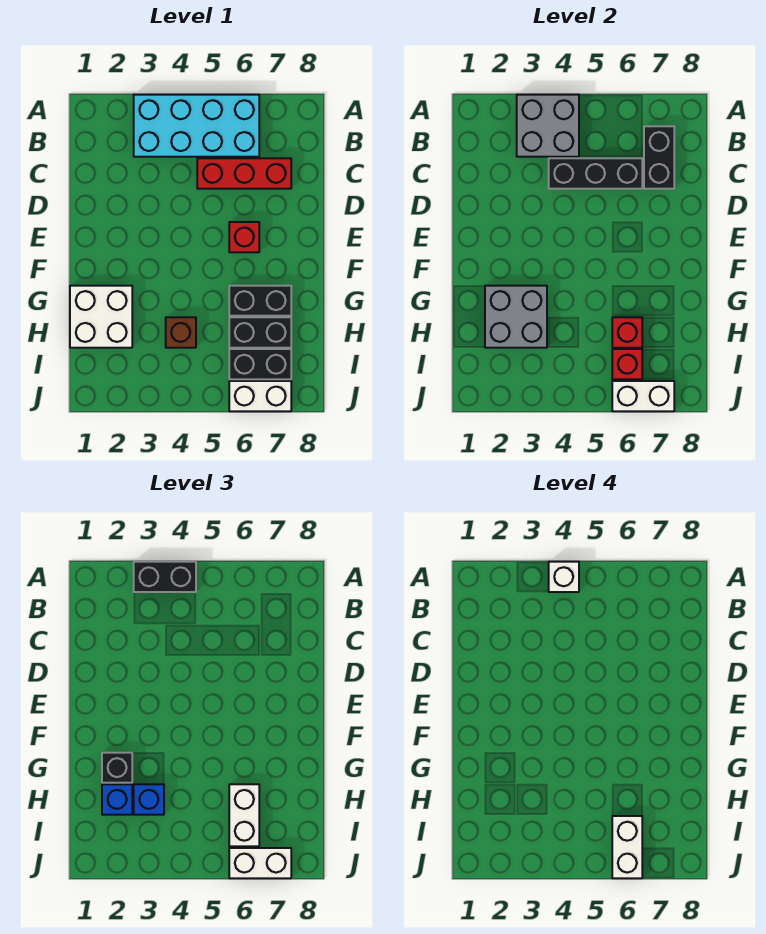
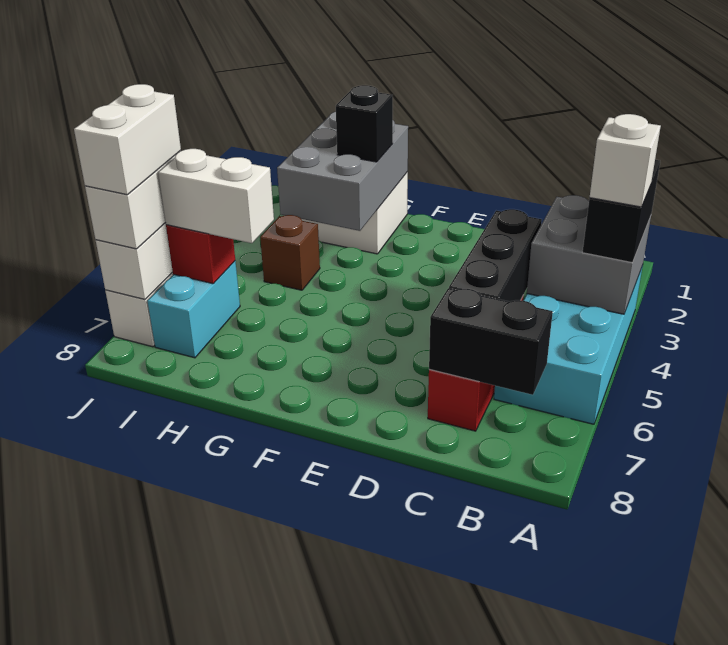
red brick E6 level 1 -> none
grey brick G2:H3 level 2 -> grey brick G1:H3 level 2
black brick G6:G7 level 1 -> none
blue brick H2 level 3 -> none
blue brick H3 level 3 -> none
black brick H6:H7 level 1 -> none
red brick H6 level 2 -> none
black brick I6:I7 level 1 -> cyan brick I6:I7 level 1
white brick I6:J6 level 4 -> white brick J6:J7 level 4

